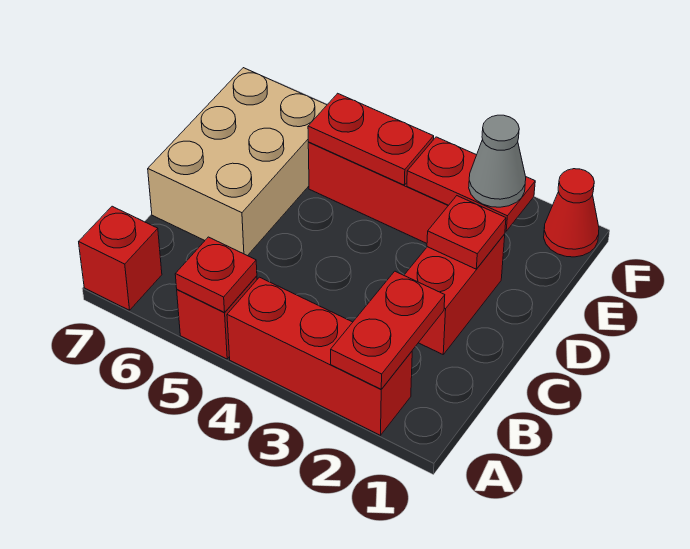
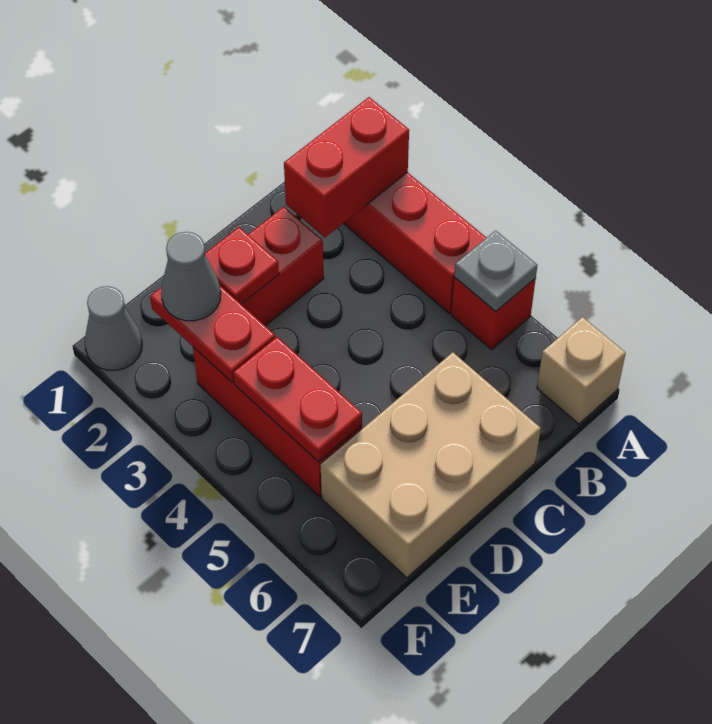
red plate A2:B2 level 2 -> red brick A2:B2 level 2
red plate A5 level 2 -> grey plate A5 level 2
red brick A7 level 1 -> tan brick A7 level 1
red cone F1 level 1 -> grey cone F1 level 1

